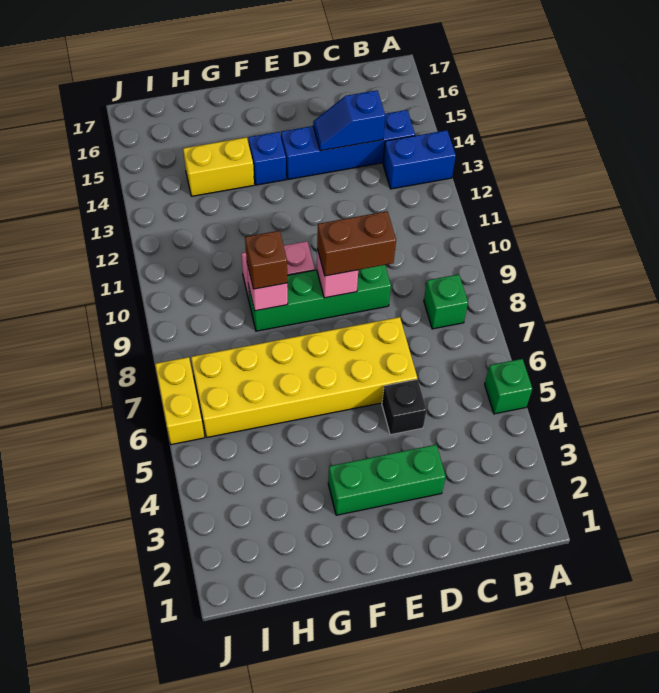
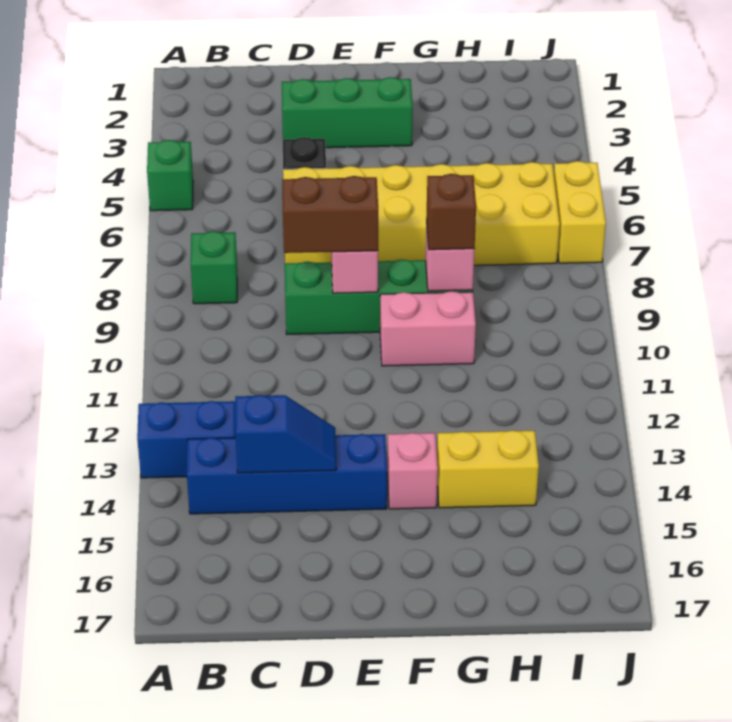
blue brick F14 level 1 -> pink brick F14 level 1

